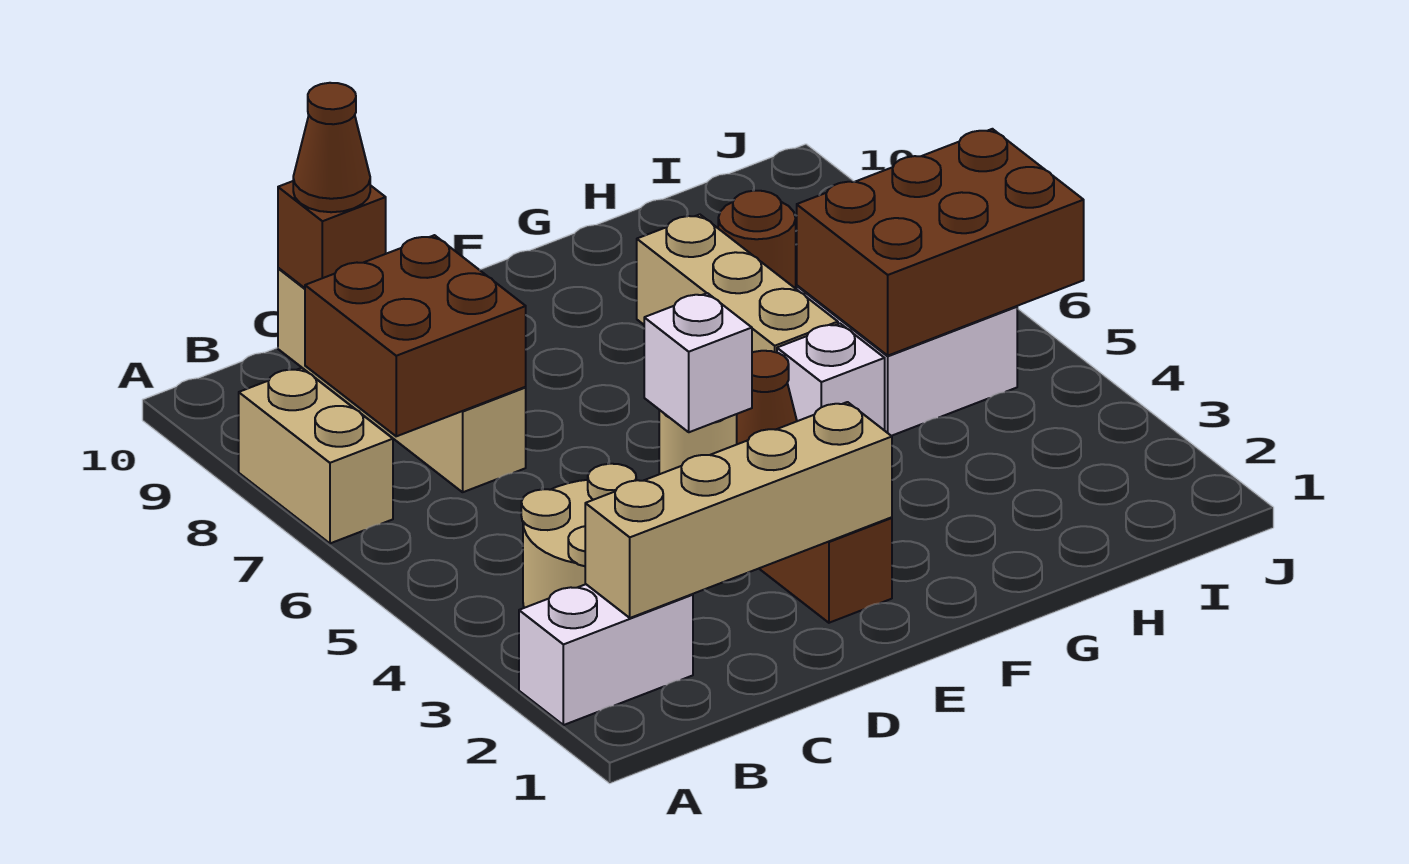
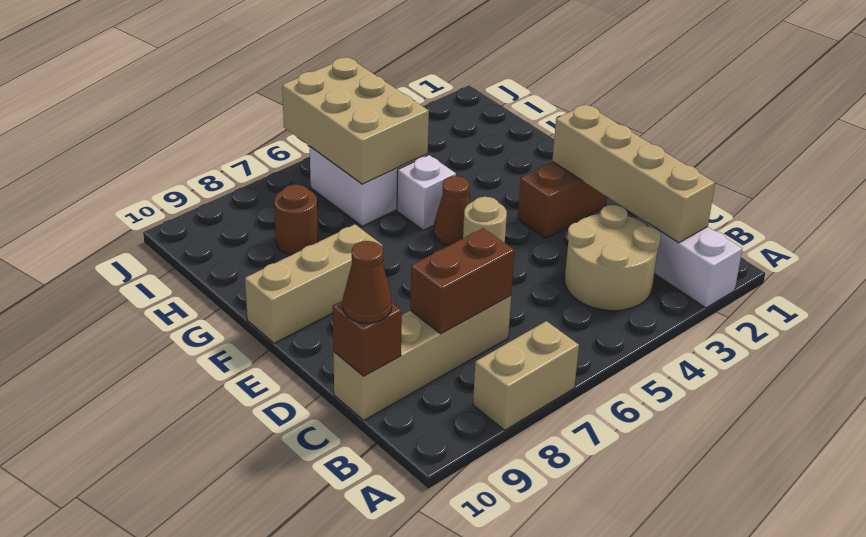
brown brick B7:C8 level 2 -> brown brick C7:C8 level 2
white brick E5 level 2 -> none
tan brick G6:G8 level 1 -> tan brick F8:F10 level 1
brown brick H5:J6 level 2 -> tan brick H5:J6 level 2

